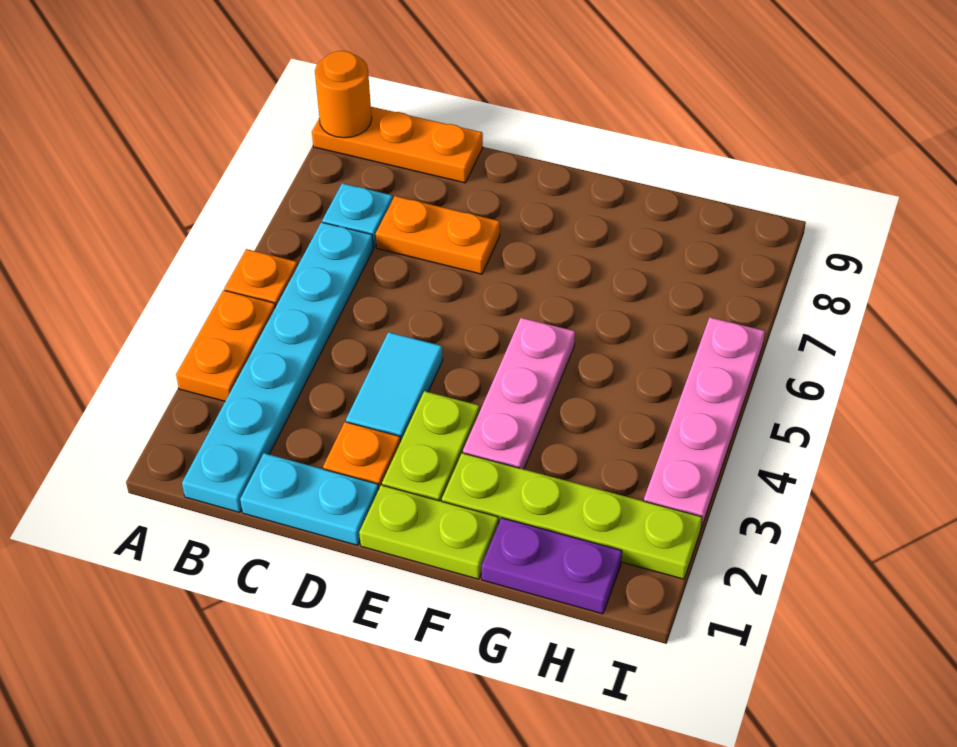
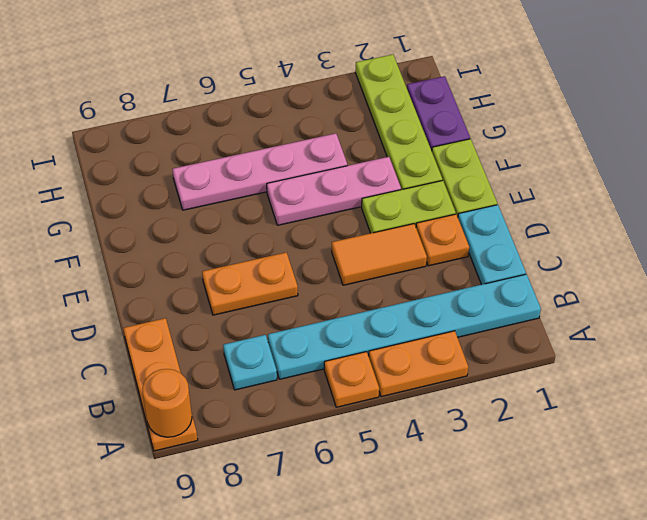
orange plate C7:D7 level 1 -> orange plate D6:D7 level 1
cyan tile D3:D4 level 1 -> orange tile D3:D4 level 1
pink plate I3:I6 level 1 -> pink plate G4:G7 level 1

